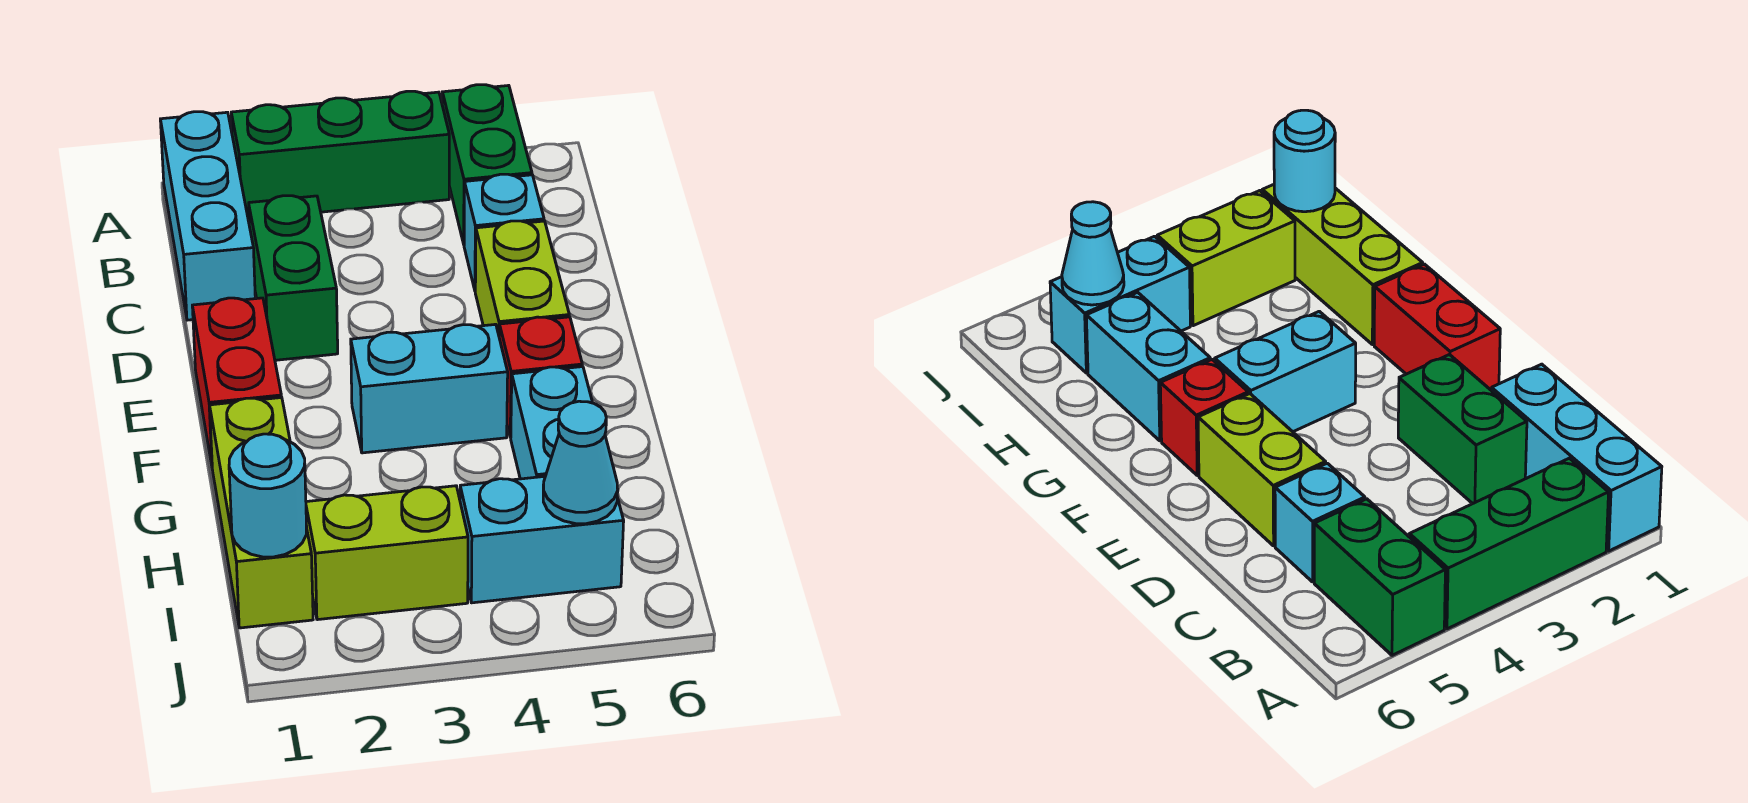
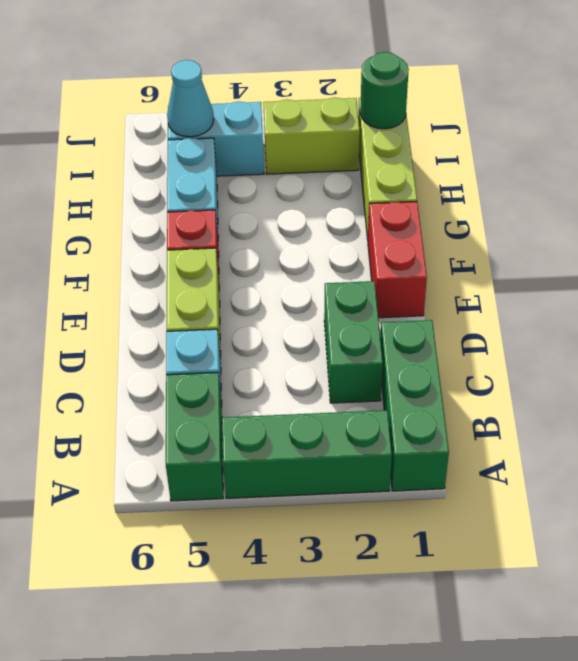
cyan brick A1:C1 level 1 -> green brick A1:C1 level 1
cyan brick F3:F4 level 1 -> none
cyan round brick I1 level 2 -> green round brick I1 level 2

